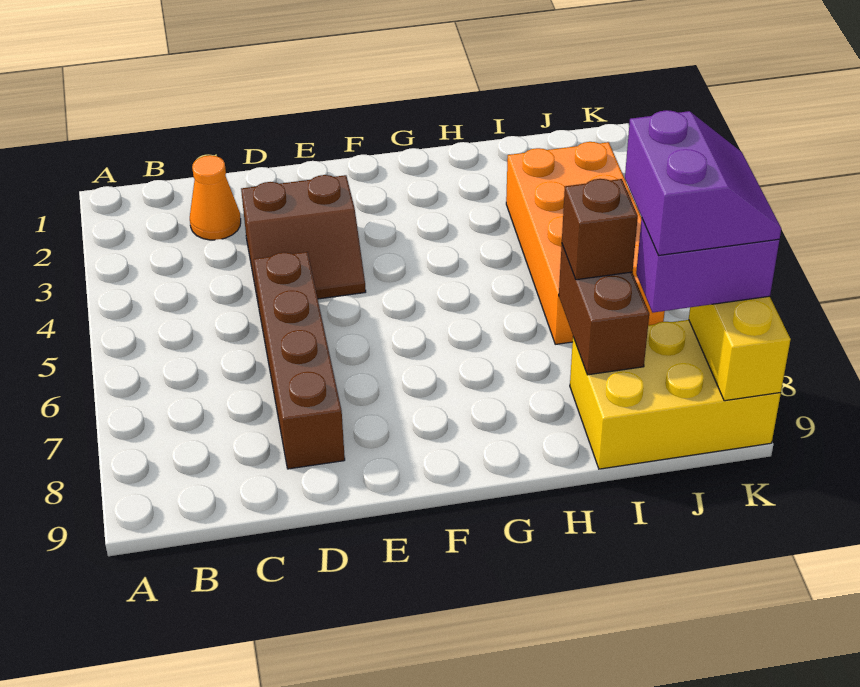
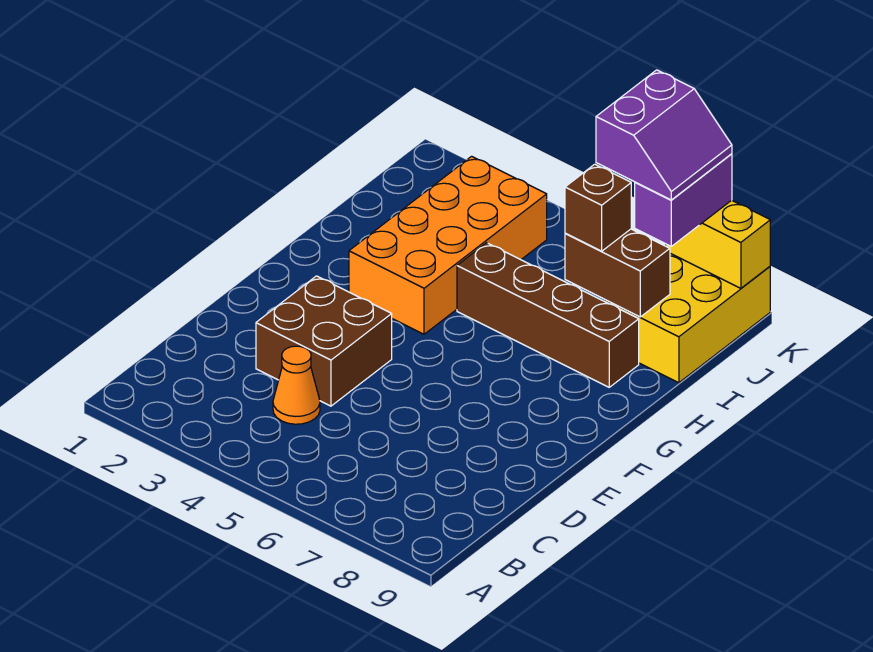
orange cone C2 level 1 -> orange cone C4 level 1
brown slope D3:E4 level 1 top 3 -> brown brick D3:E4 level 1
brown brick D5:D8 level 1 -> brown brick H5:H8 level 1
orange brick I3:J6 level 1 -> orange brick G3:J4 level 1
purple slope J7:K8 level 4 top J -> purple slope J7:K8 level 4 top 7

